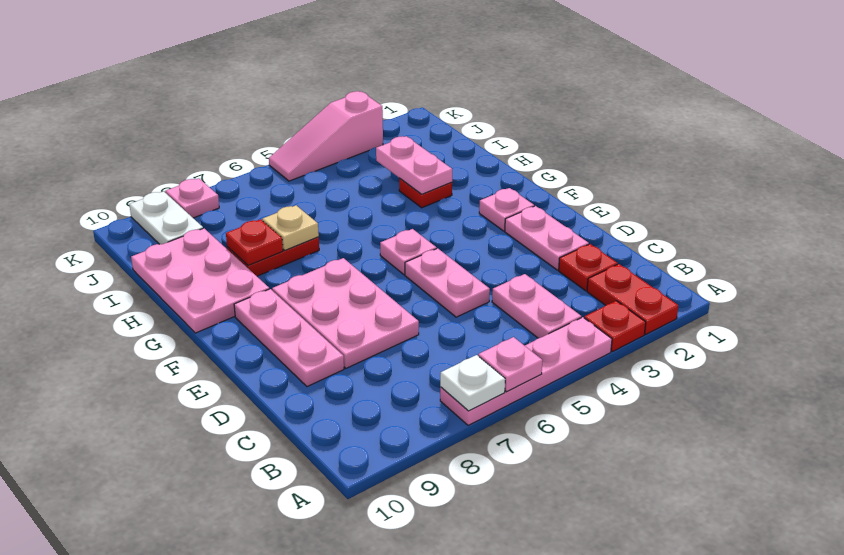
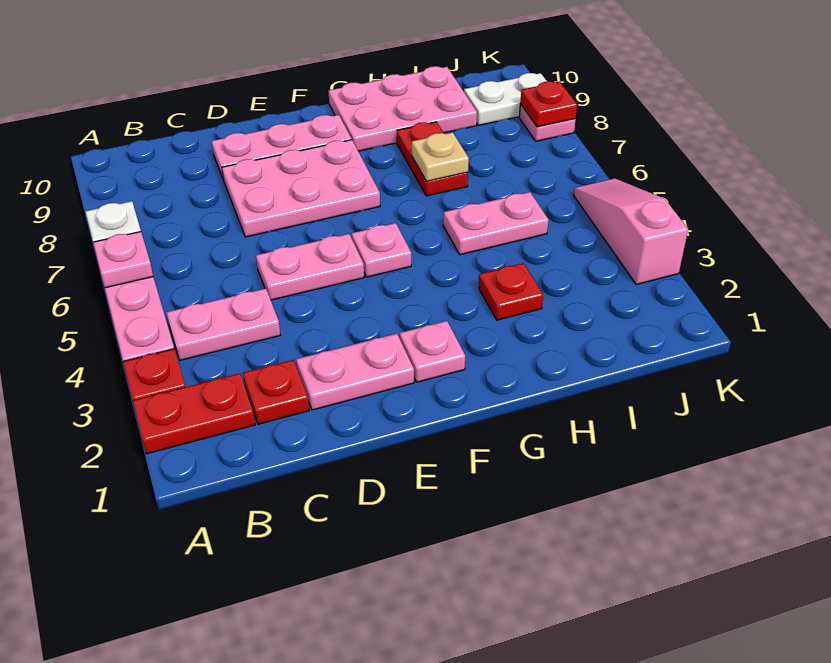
pink plate H3:I3 level 2 -> pink plate H5:I5 level 1
red plate H8 level 2 -> red plate K8 level 2

